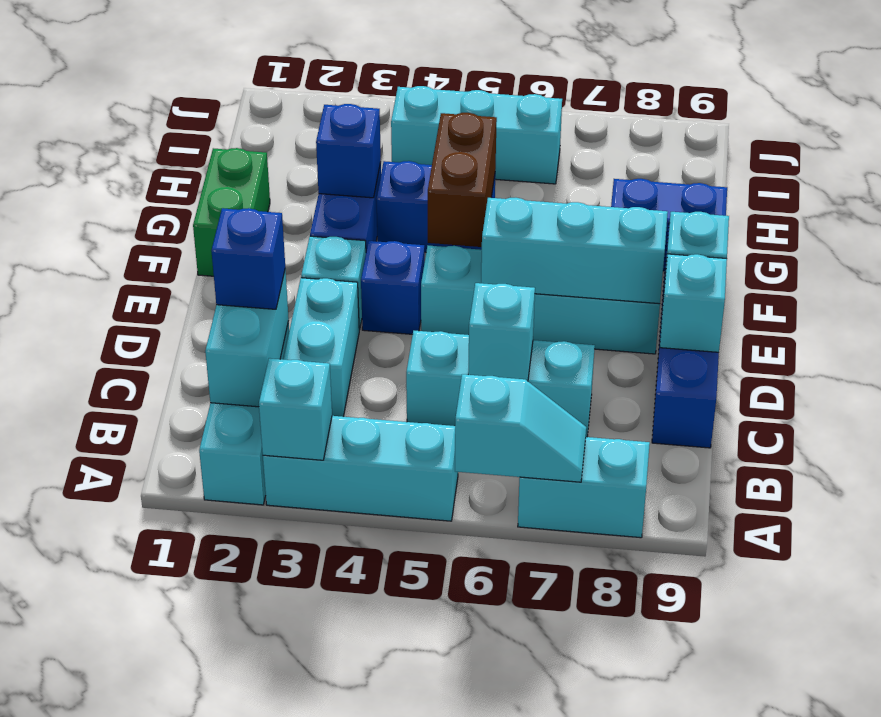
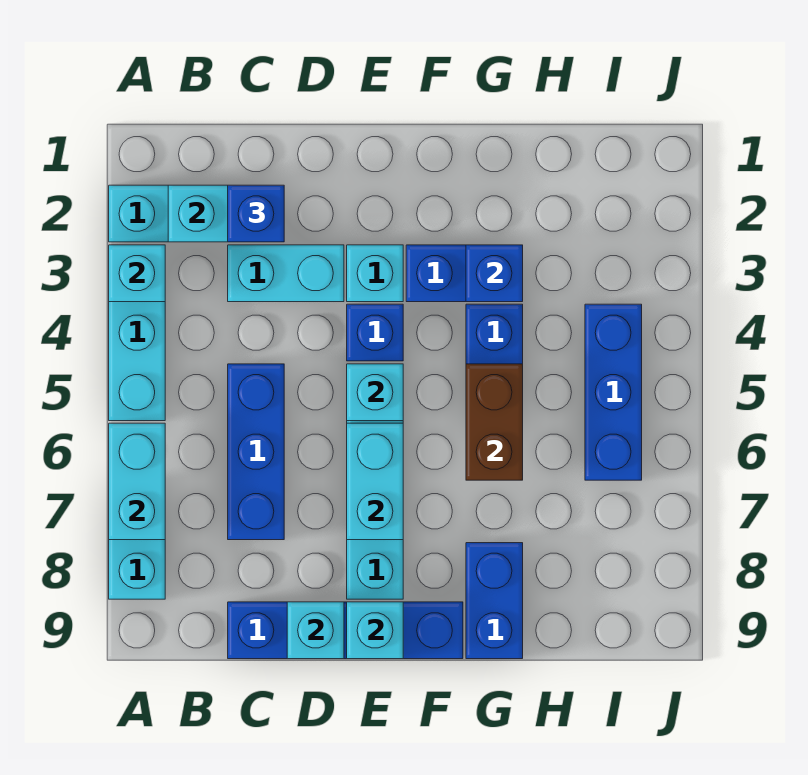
cyan slope A6:A7 level 2 top 6 -> cyan brick A6:A7 level 2
cyan brick C5:C7 level 1 -> blue brick C5:C7 level 1
cyan brick C6 level 2 -> cyan brick E5 level 2
cyan brick E6:E8 level 2 -> cyan brick E6:E7 level 2
green brick F1:G1 level 1 -> none
brown brick F5:G5 level 2 -> brown brick G5:G6 level 2
cyan brick I4:I6 level 1 -> blue brick I4:I6 level 1

